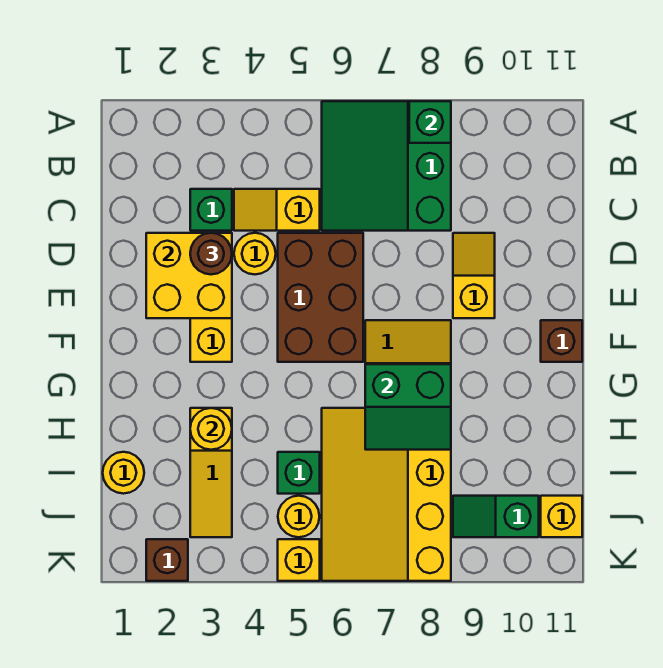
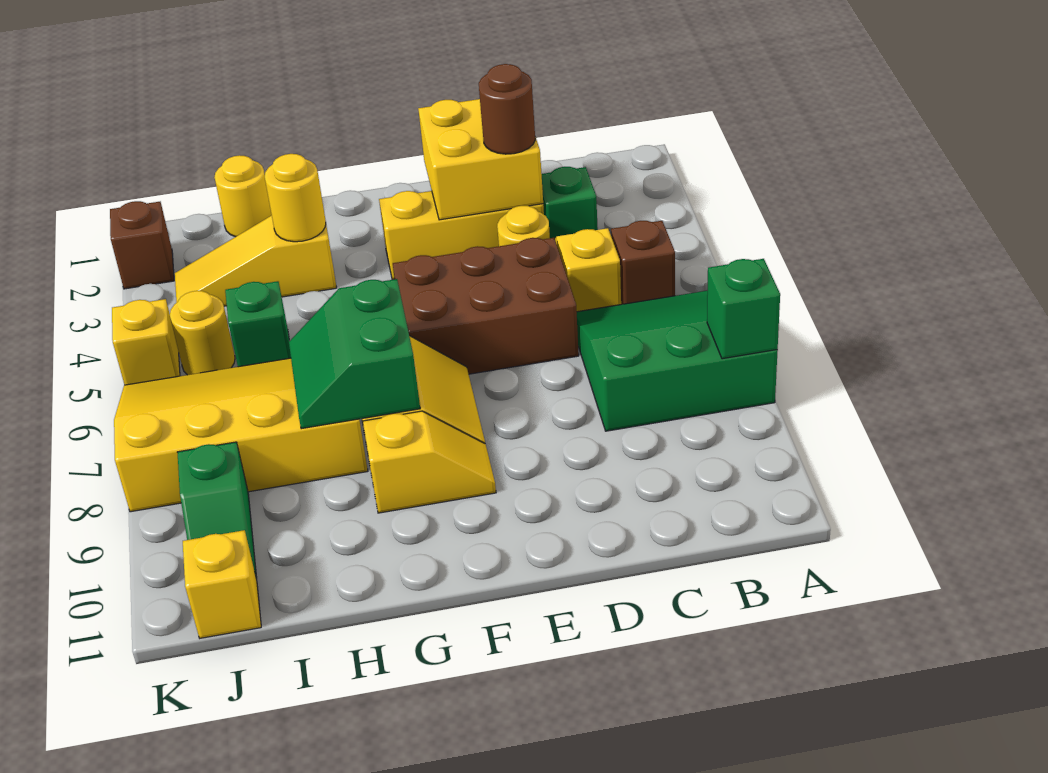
yellow slope D9:E9 level 1 top E -> yellow slope F9:G9 level 1 top G
brown brick F11 level 1 -> brown brick B5 level 1
green slope J9:J10 level 1 top 10 -> green slope J9:J10 level 1 top 9

